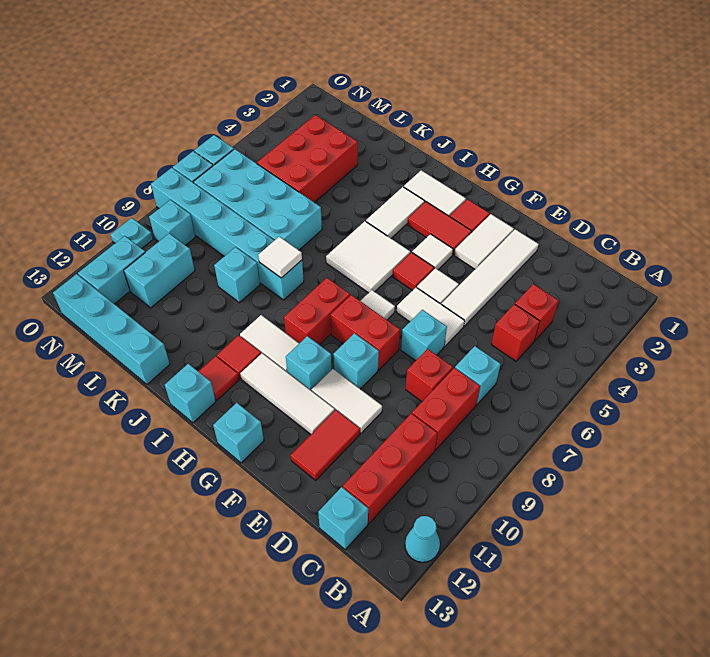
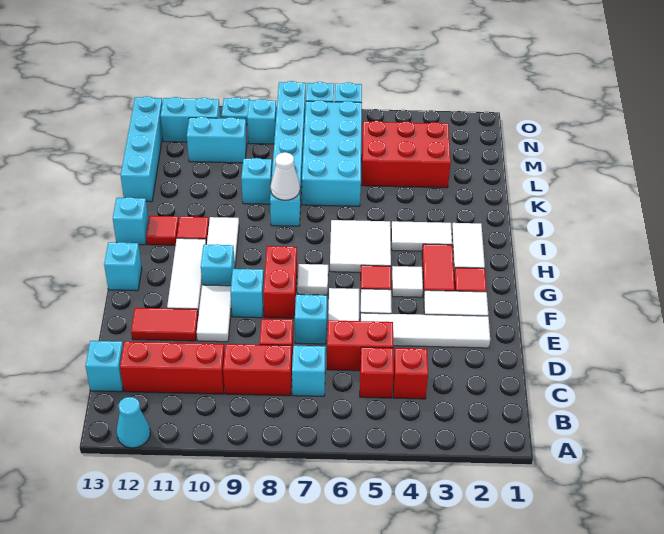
red brick H8:H9 level 1 -> red brick D5:D6 level 1
white tile J8 level 2 -> white cone J8 level 2

